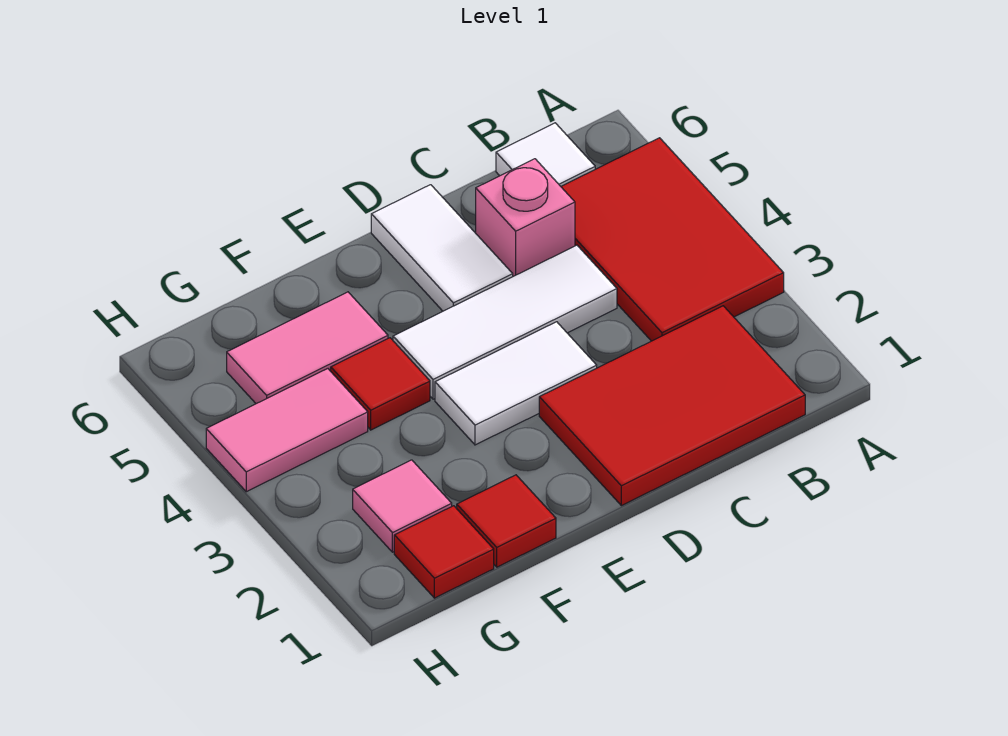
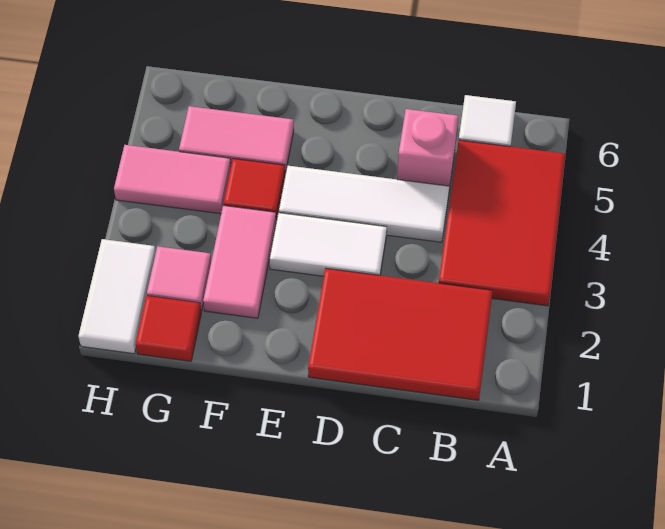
white tile D5:D6 level 1 -> white tile H1:H2 level 1
red tile F1 level 1 -> none
none -> pink tile F2:F3 level 1

